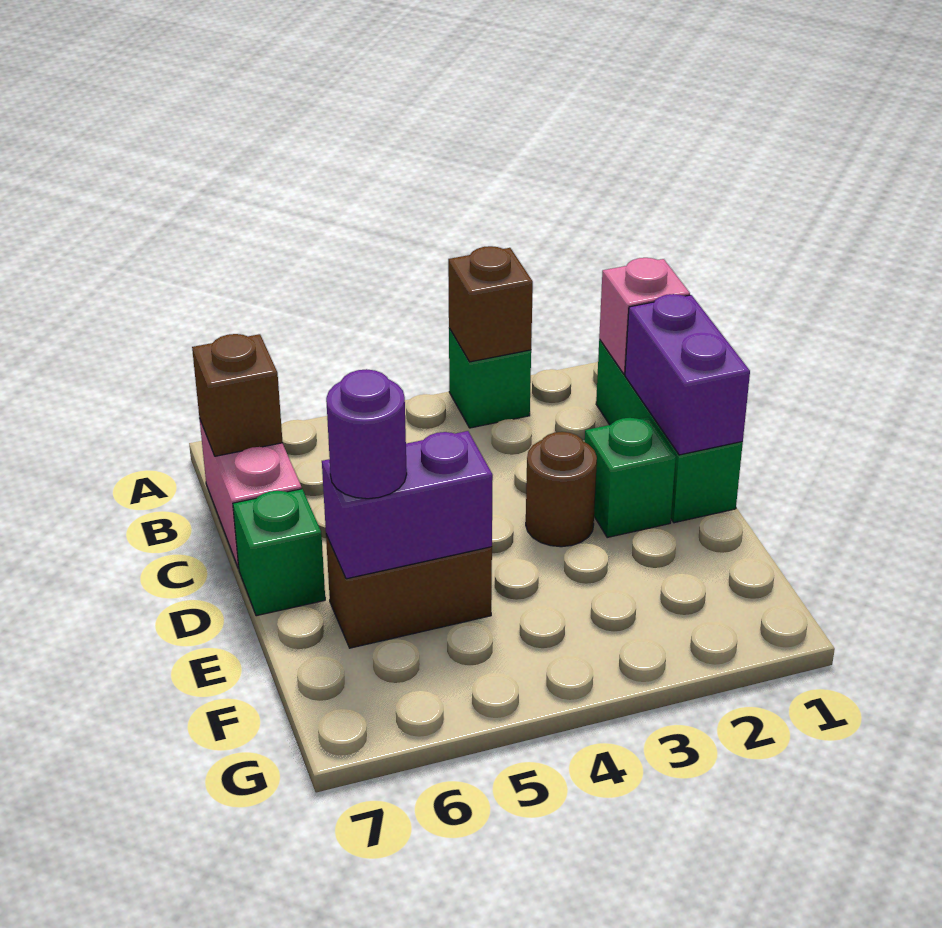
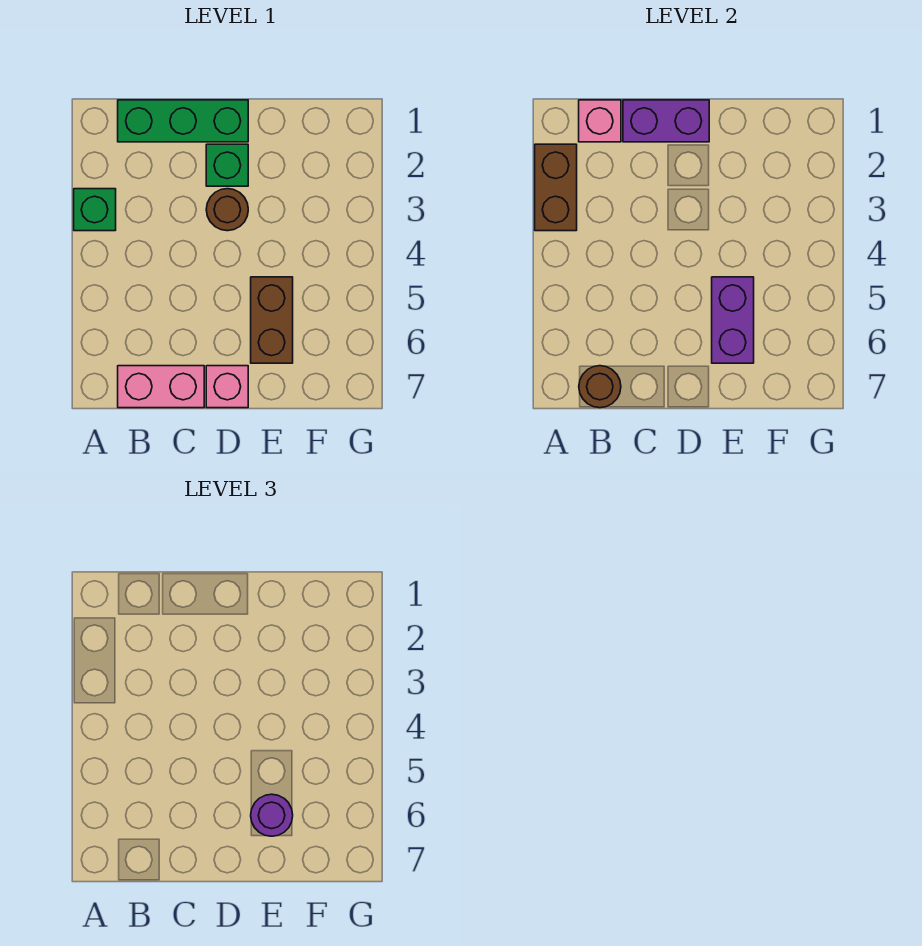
brown brick A3 level 2 -> brown brick A2:A3 level 2
brown brick B7 level 2 -> brown round brick B7 level 2
green brick D7 level 1 -> pink brick D7 level 1

